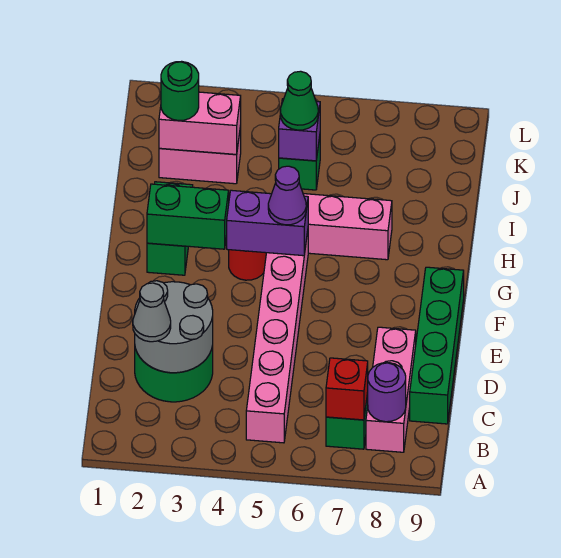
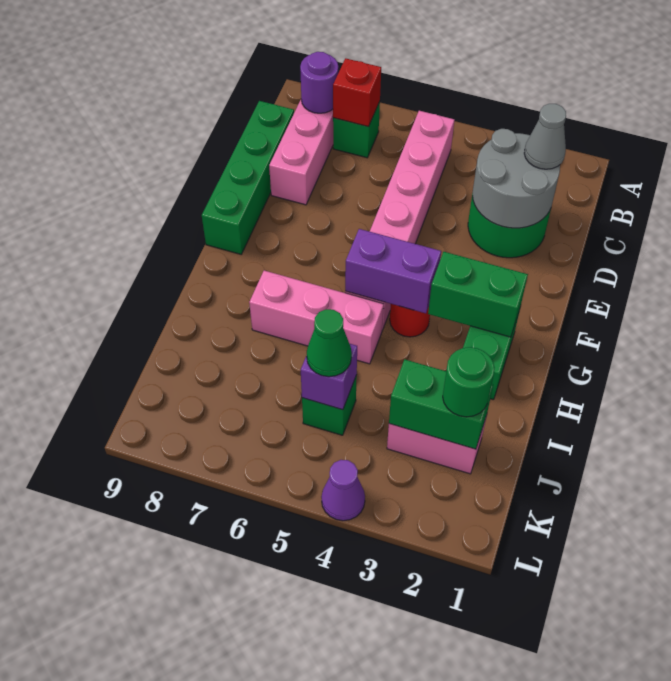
purple cone G5 level 3 -> purple cone L4 level 1
pink brick J2:J3 level 2 -> green brick J2:J3 level 2

